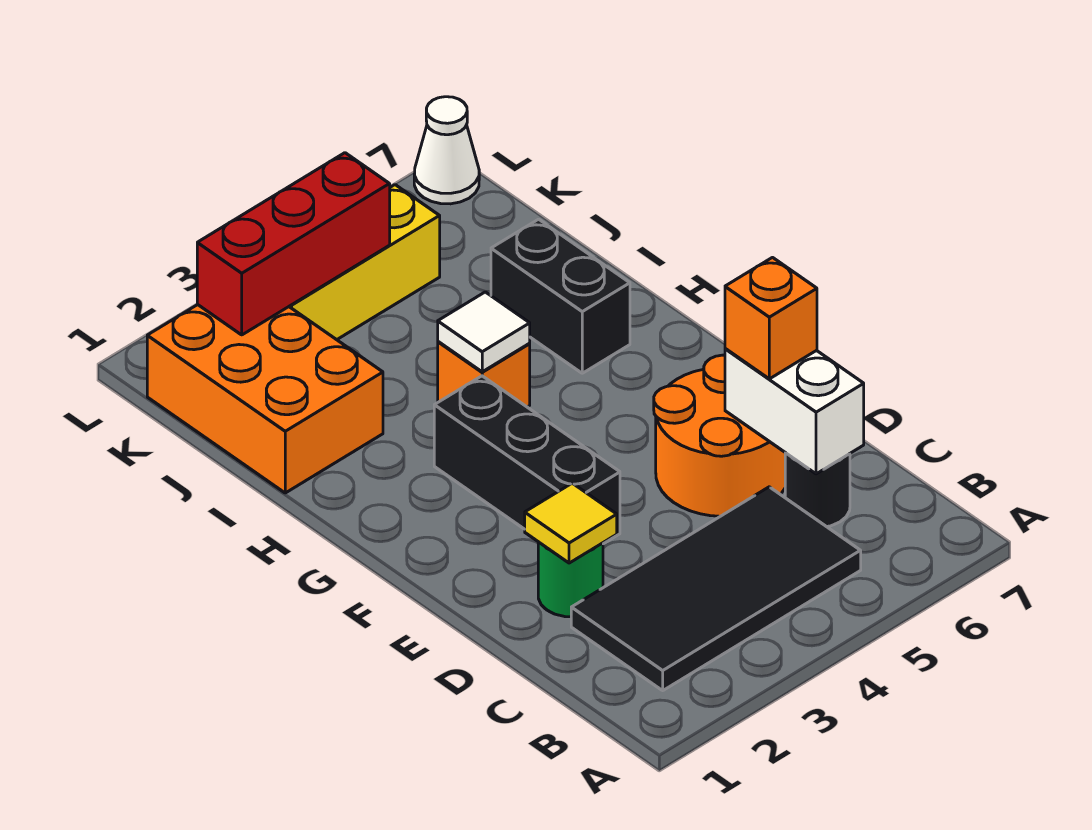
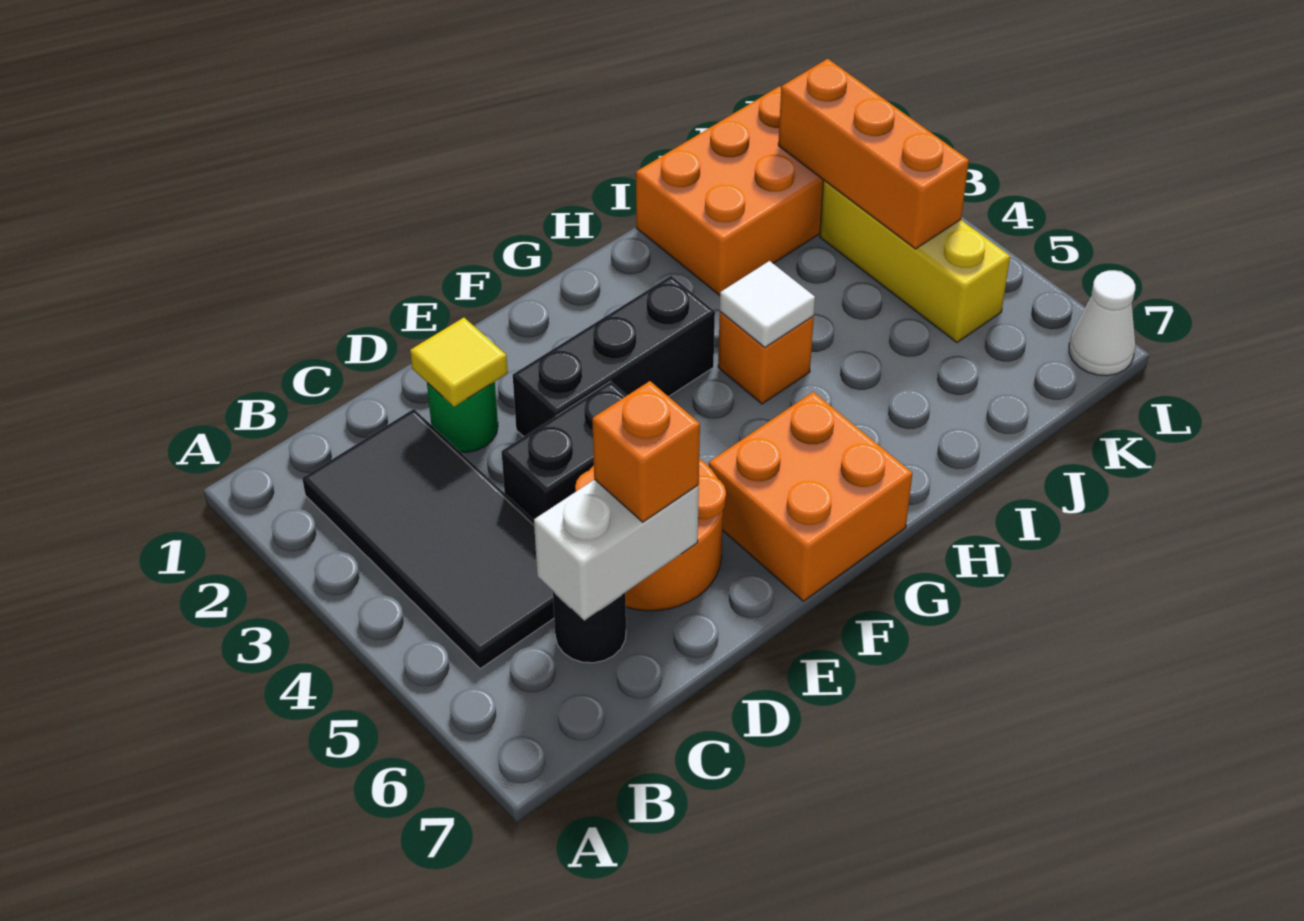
none -> orange brick F6:G7 level 1
black brick H6:I6 level 1 -> black brick D4:E4 level 1
red brick K2:K4 level 2 -> orange brick K2:K4 level 2

